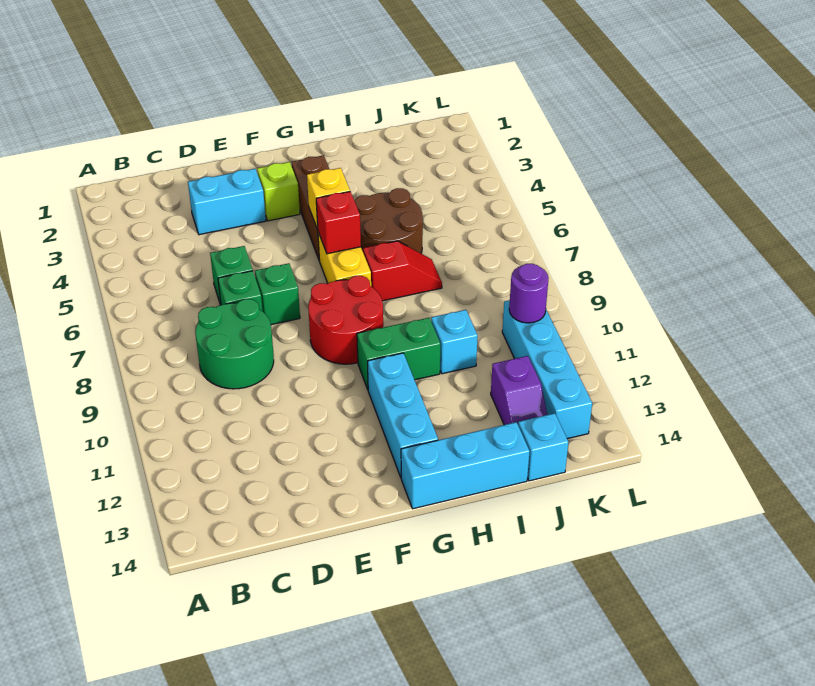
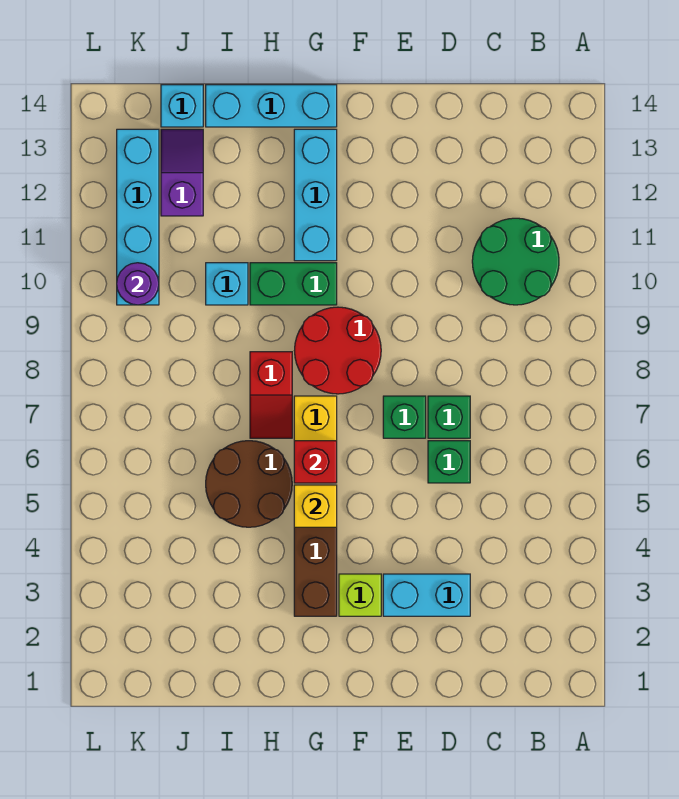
green round brick C8:D9 level 1 -> green round brick B10:C11 level 1
red slope H7:I7 level 1 top H -> red slope H7:H8 level 1 top 8

